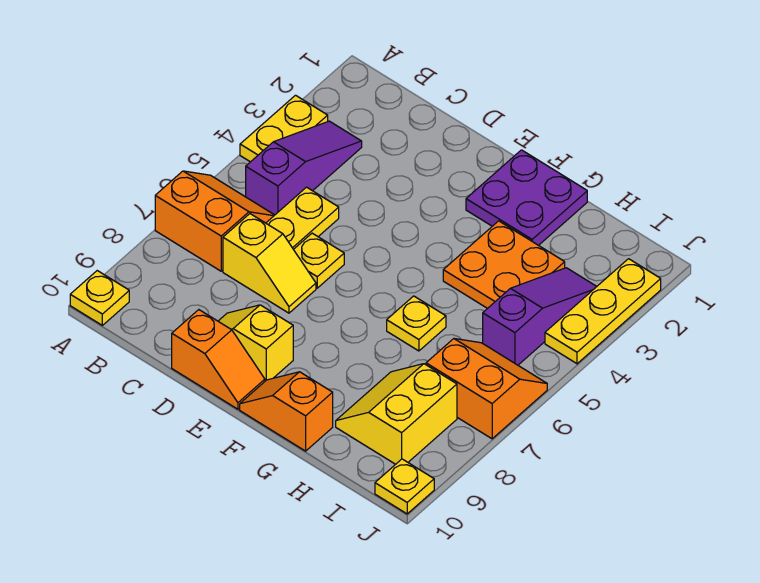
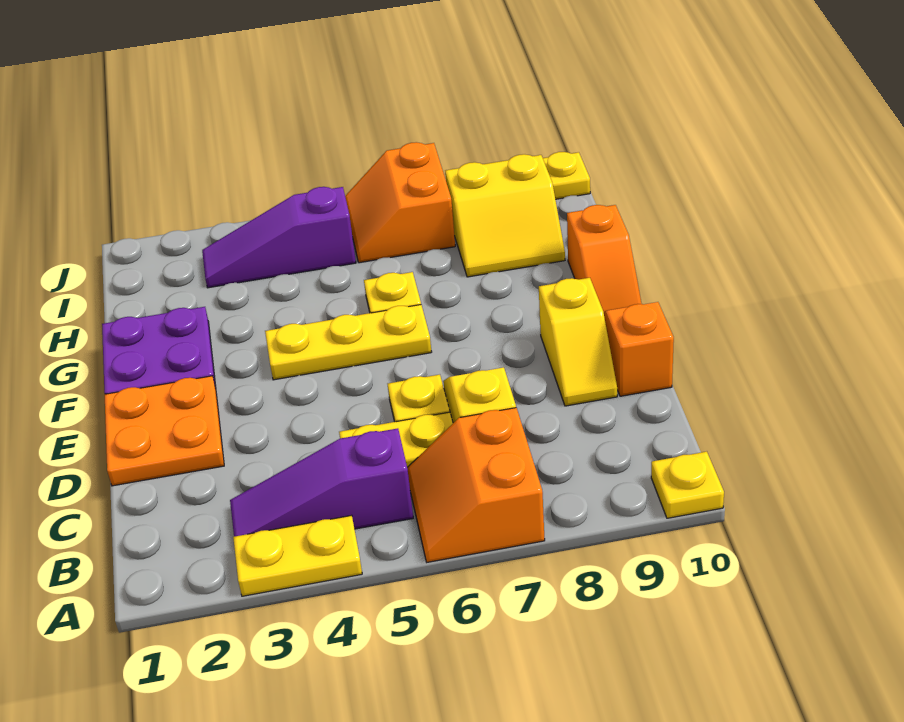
orange plate G3:H4 level 1 -> orange plate D1:E2 level 1
yellow plate J2:J4 level 1 -> yellow plate F4:F6 level 1

